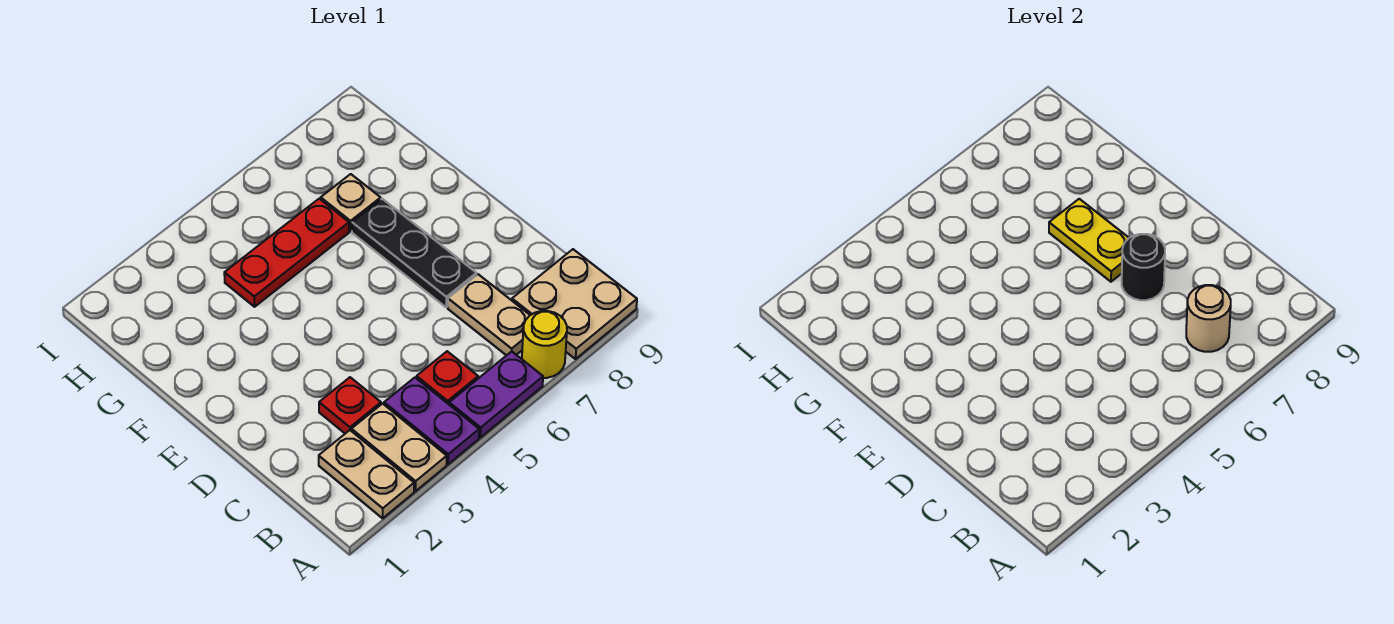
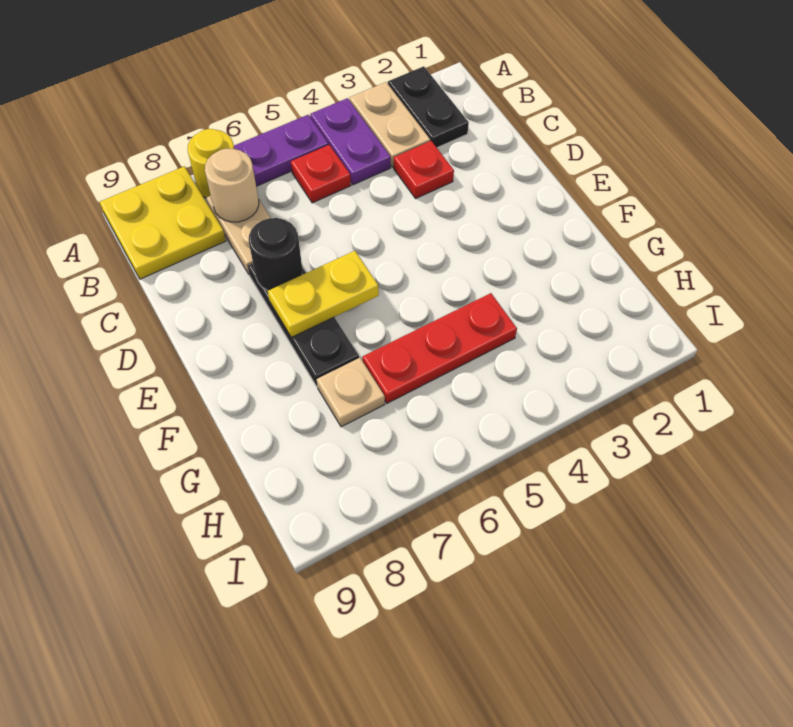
tan plate A2:B2 level 1 -> black plate A2:B2 level 1
tan plate A8:B9 level 1 -> yellow plate A8:B9 level 1
yellow plate E7:F7 level 2 -> yellow plate E6:E7 level 2

